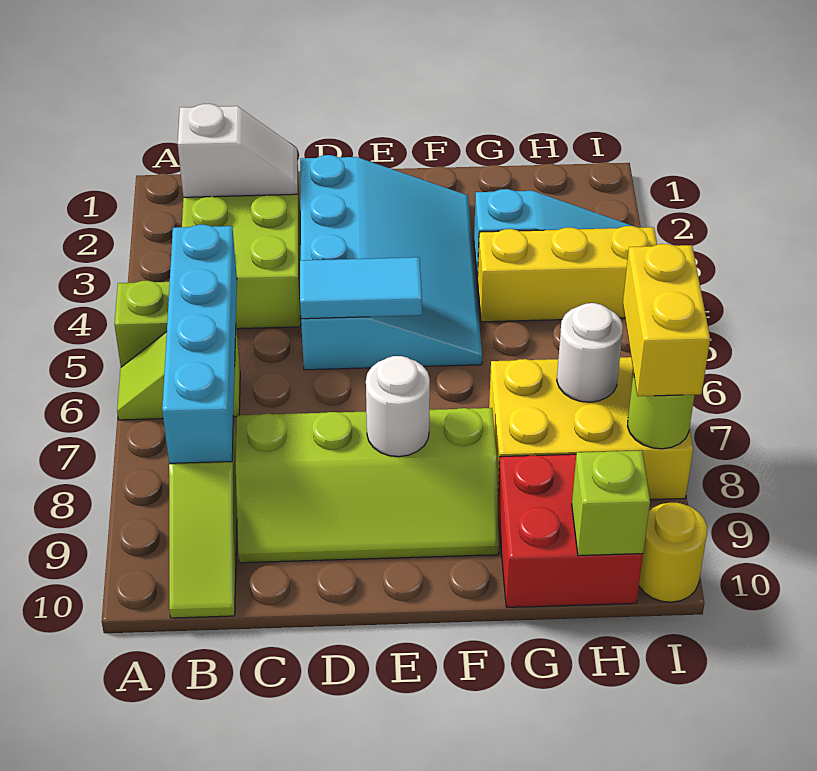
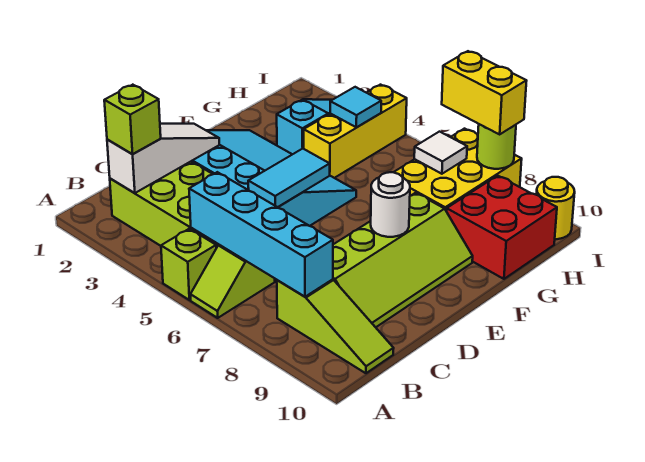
white slope B2:C2 level 2 top B -> white slope B2:D2 level 2 top B
none -> cyan tile H4 level 2
white round brick H7 level 2 -> white tile H7 level 2
lime brick H10 level 2 -> lime brick B2 level 3

